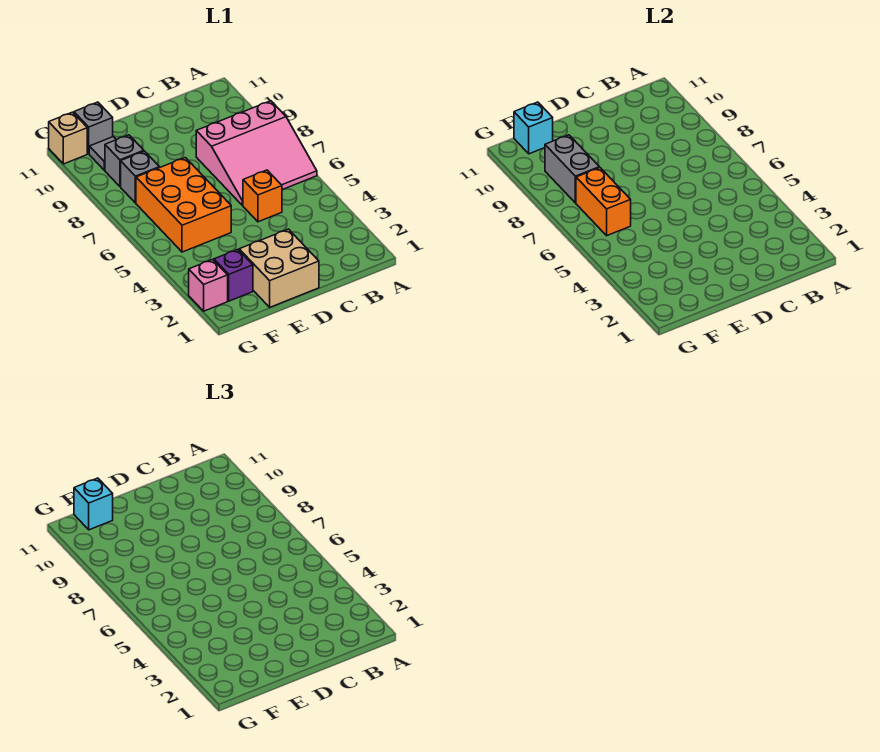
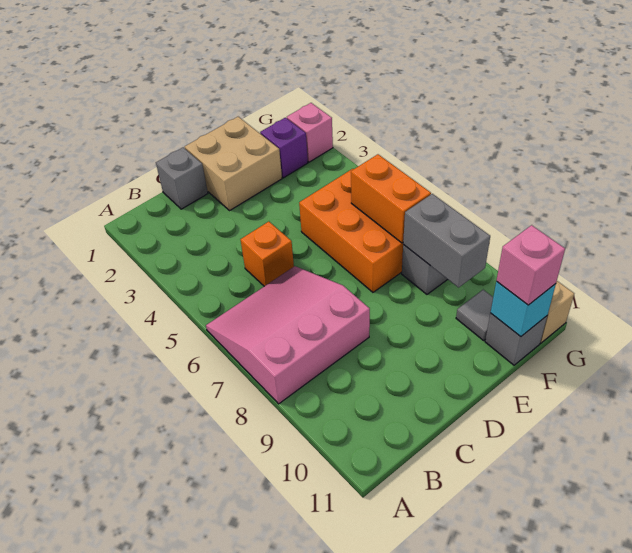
grey brick F9 level 1 -> grey brick C1 level 1
cyan brick F11 level 3 -> pink brick F11 level 3

